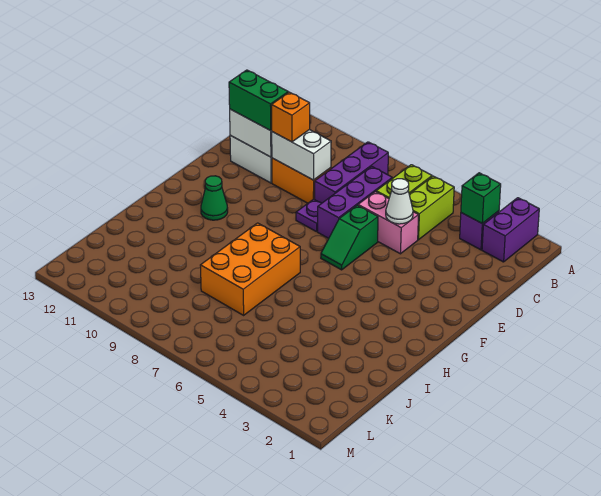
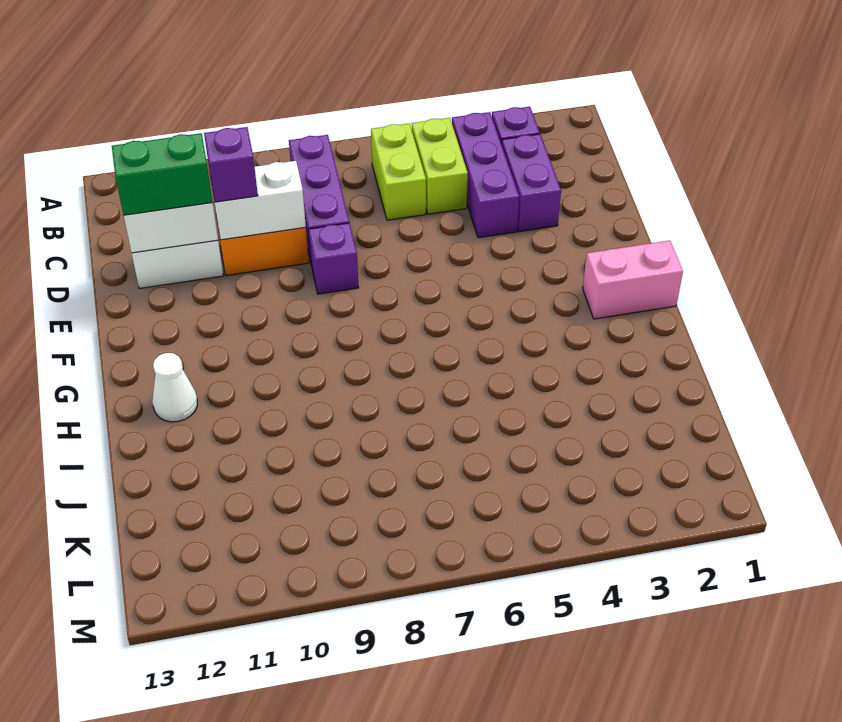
purple brick A2:B2 level 1 -> purple brick C3:D3 level 1
green brick B3 level 2 -> none
purple brick C7:E7 level 1 -> purple brick B4:D4 level 1
pink brick D5:D6 level 1 -> pink brick G1:G2 level 1
white cone D5 level 2 -> white cone H12 level 1
orange brick D10 level 3 -> purple brick D10 level 3
green slope E6:F6 level 1 top E -> none
purple plate E8 level 1 -> purple brick E8 level 1
green cone G11 level 1 -> none
orange brick H7:J8 level 1 -> none

